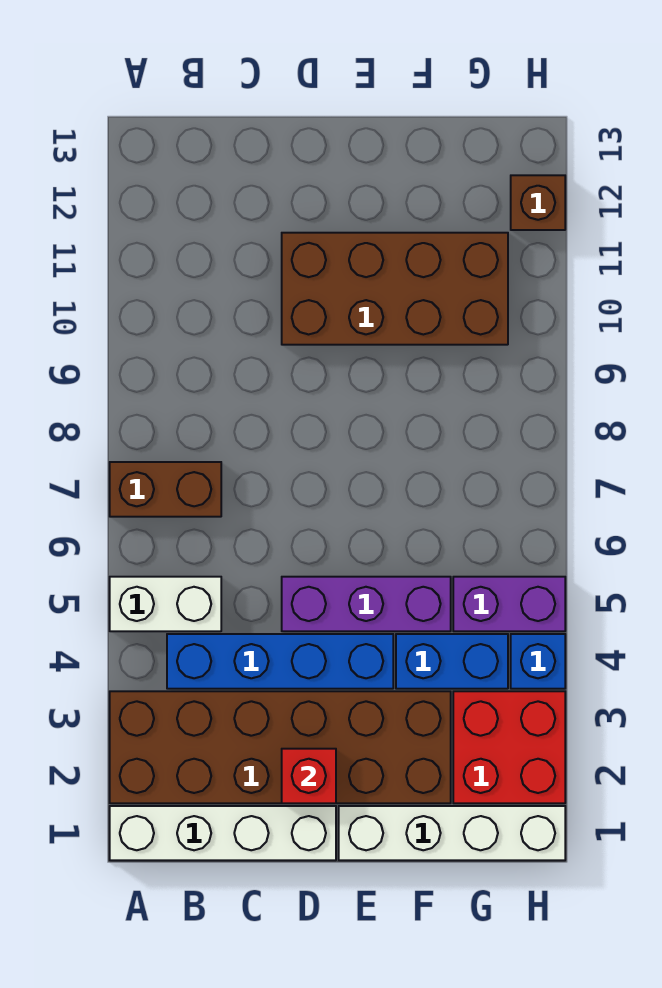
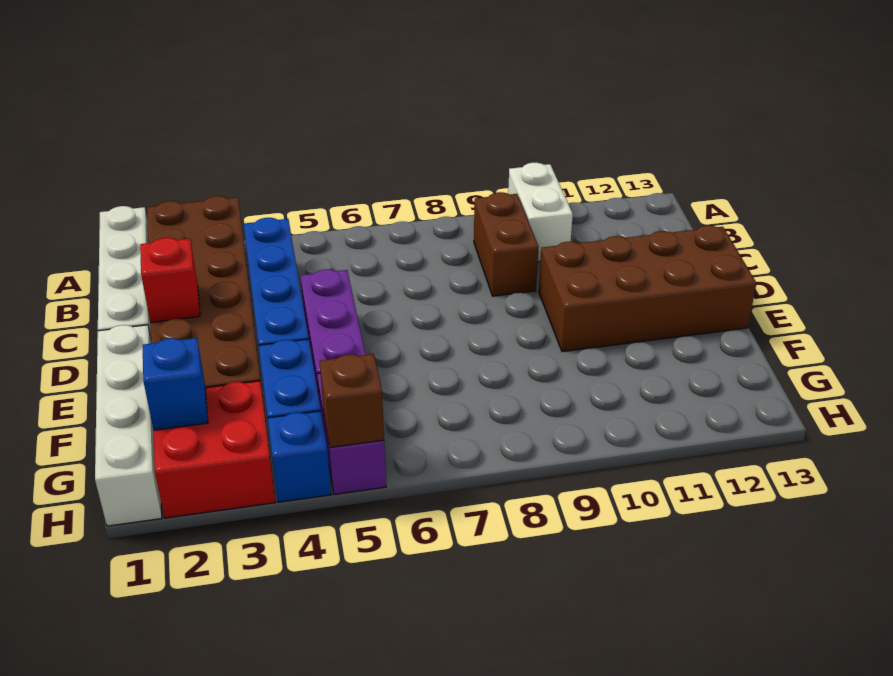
white brick A5:B5 level 1 -> white brick A10:B10 level 1
brown brick A7:B7 level 1 -> brown brick B9:C9 level 1
brown brick D10:G11 level 1 -> brown brick D10:E13 level 1
none -> blue brick G2 level 2
brown brick H12 level 1 -> brown brick H5 level 2

